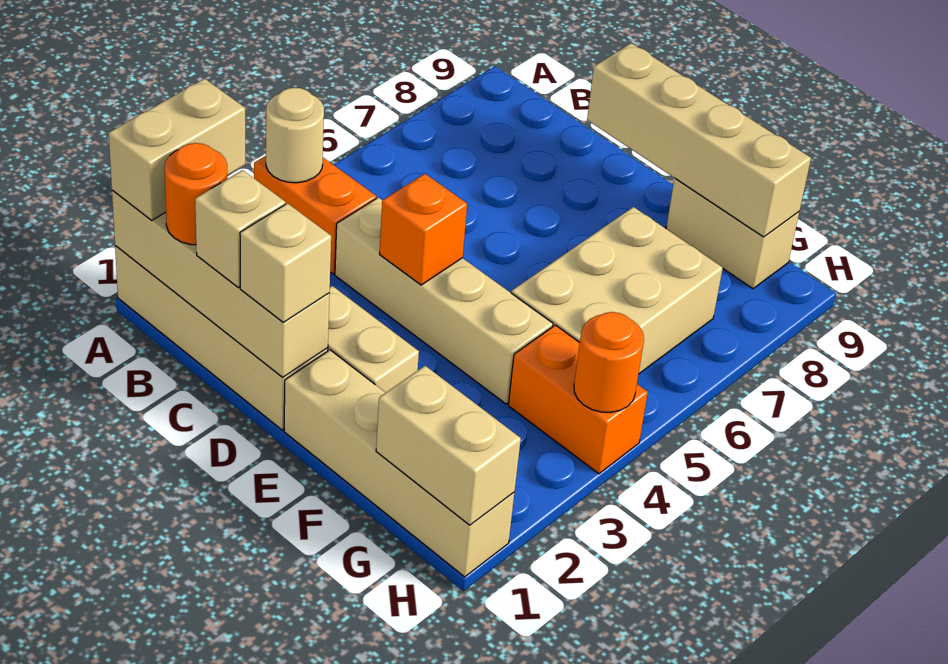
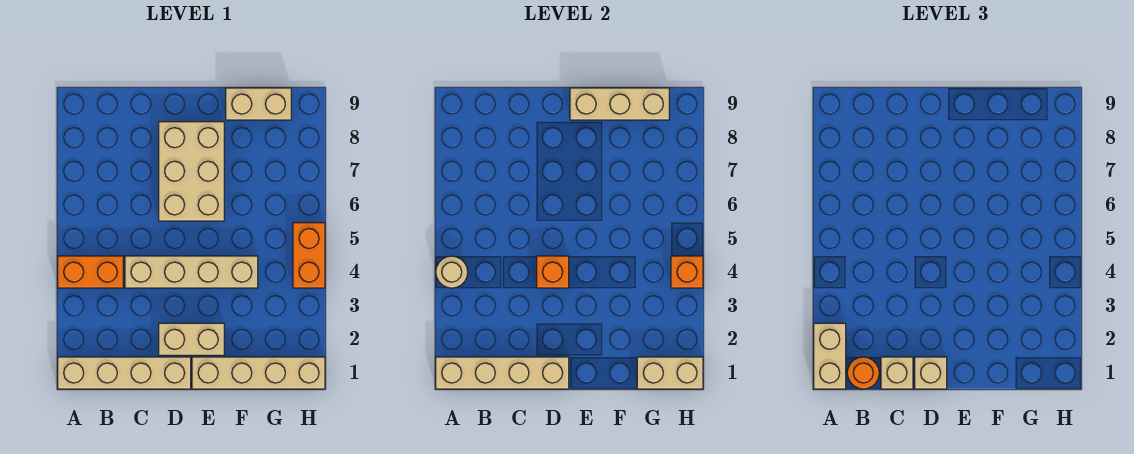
tan brick D9:G9 level 2 -> tan brick E9:G9 level 2
tan brick F5:G7 level 1 -> tan brick D6:E8 level 1
orange brick G4:H4 level 1 -> orange brick H4:H5 level 1
orange round brick H4 level 2 -> orange brick H4 level 2

